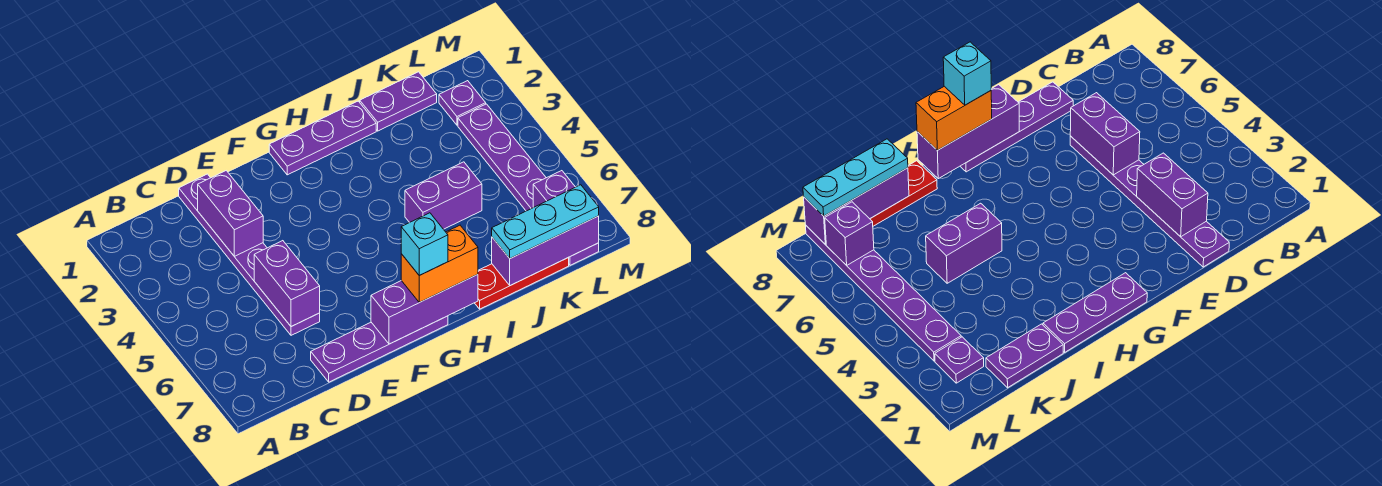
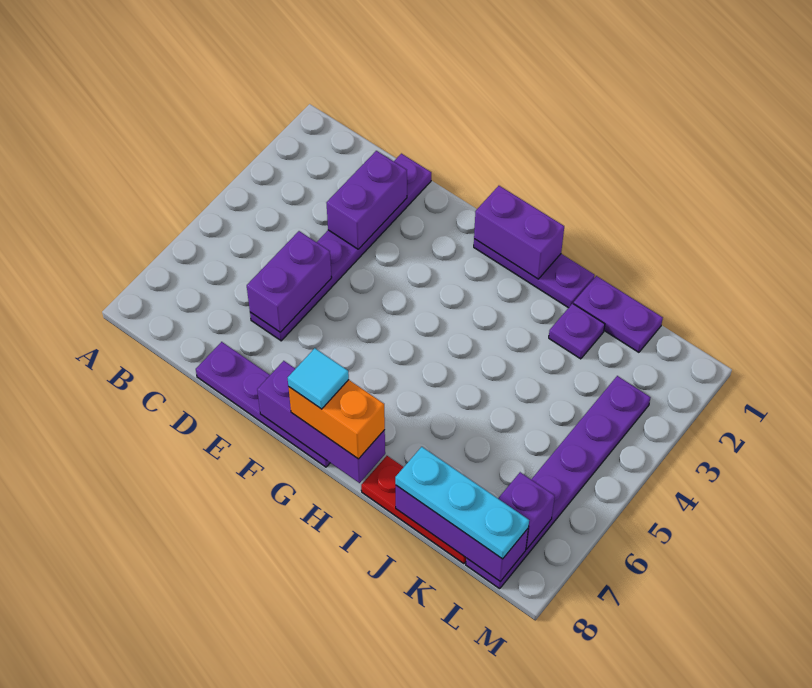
cyan brick G8 level 4 -> cyan tile G8 level 4
purple brick I5:J5 level 1 -> purple brick G1:H1 level 2
purple plate L2 level 1 -> purple plate J2 level 1

